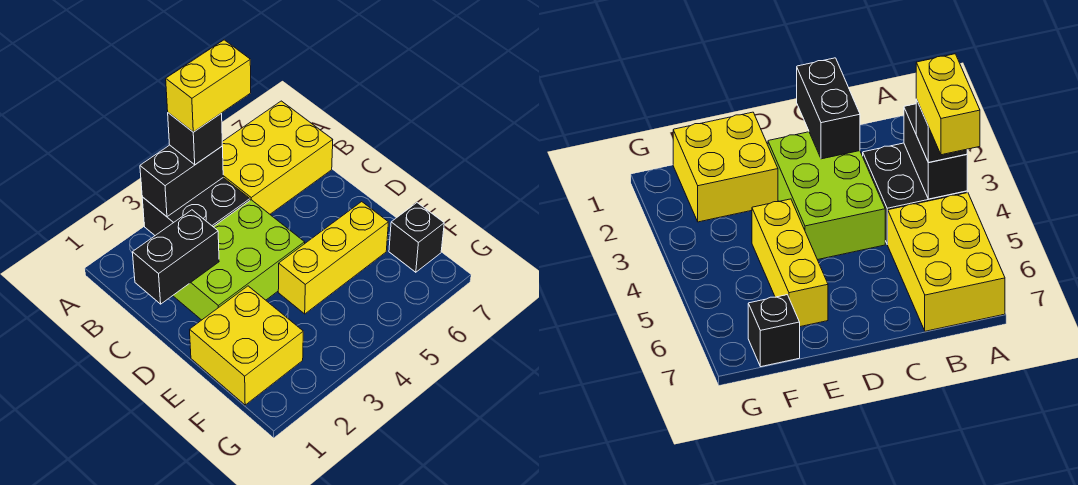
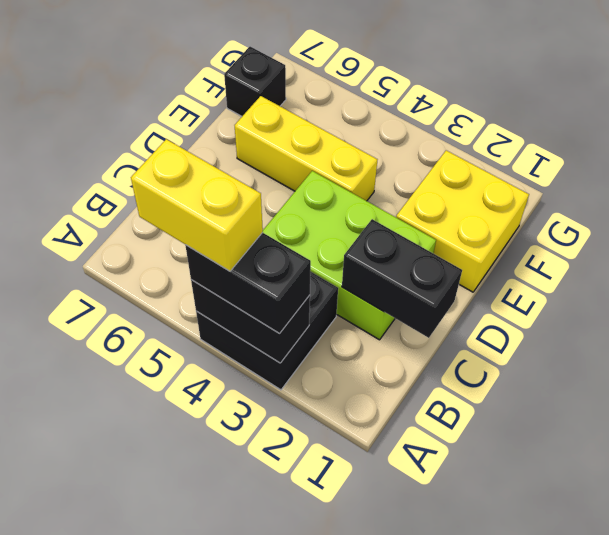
black brick A4 level 3 -> black brick A3:A4 level 3
yellow brick A5:B7 level 1 -> none

